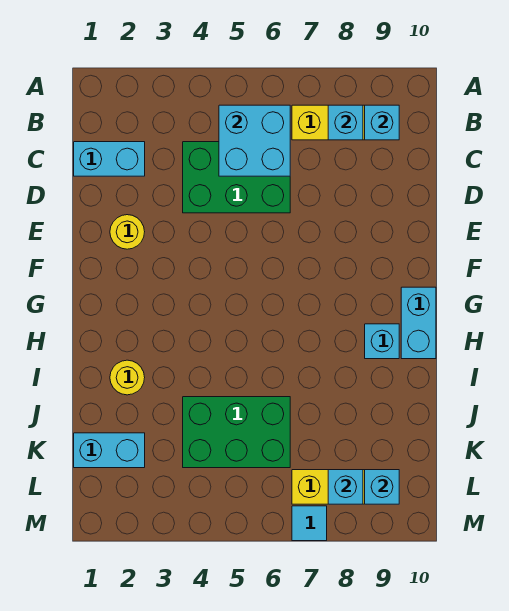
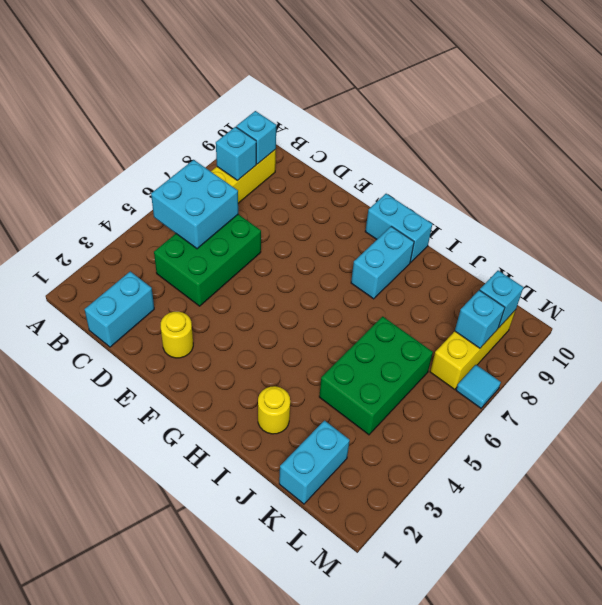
cyan brick H9 level 1 -> cyan brick H8:H9 level 1

